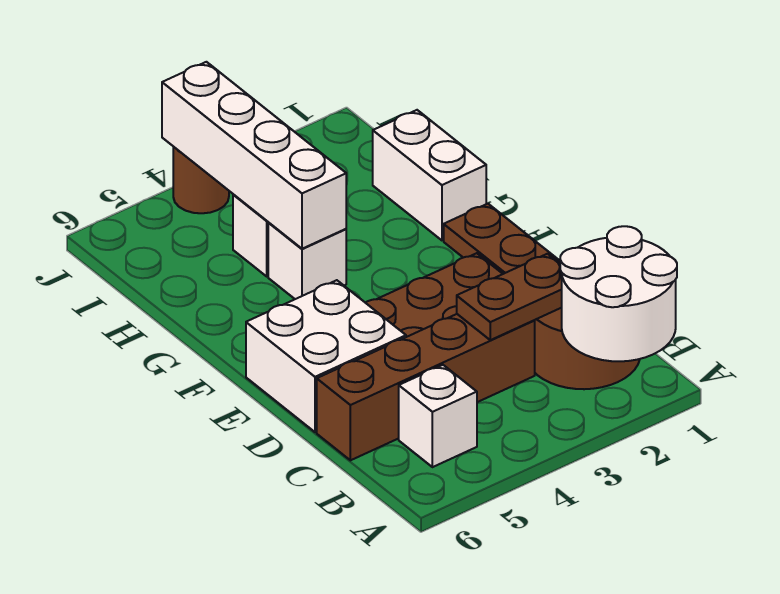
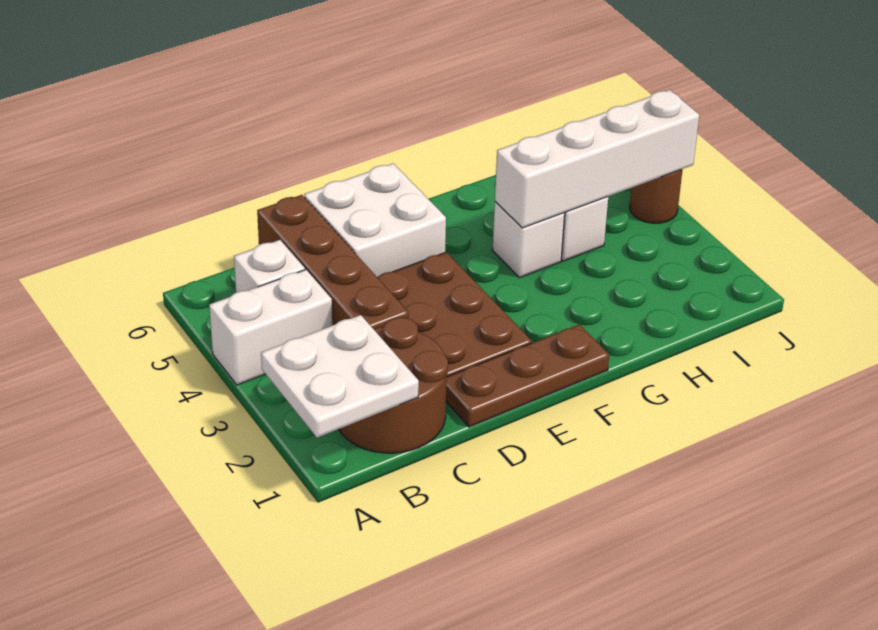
white round brick A1:B2 level 2 -> white plate A1:B2 level 2
brown plate C2:C3 level 2 -> none
white brick G1:H1 level 1 -> white brick A4:B4 level 1

